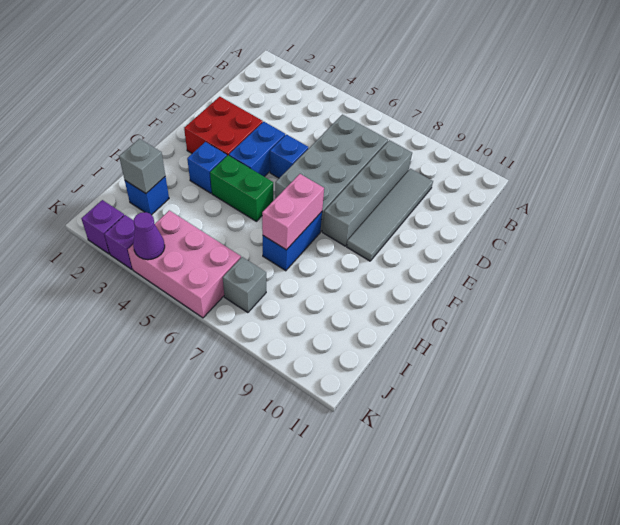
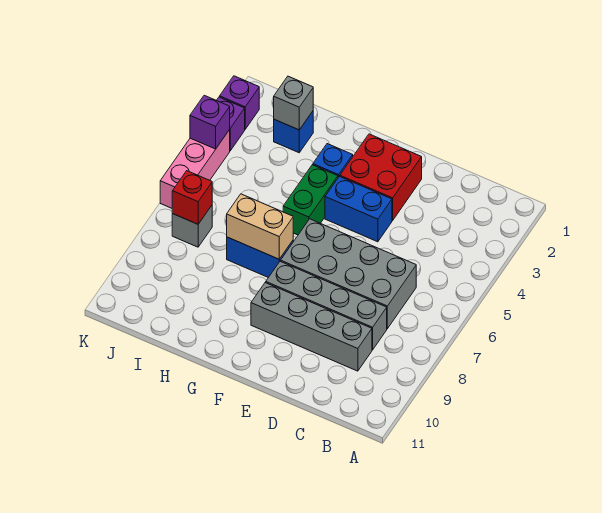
grey tile C9:F9 level 1 -> grey brick C9:F9 level 1
blue brick E5 level 1 -> none
pink brick G7:H7 level 2 -> tan brick G7:H7 level 2
pink brick J4:K6 level 1 -> pink brick K4:K6 level 1
none -> red brick J7 level 2
purple cone K4 level 2 -> purple brick K4 level 2

